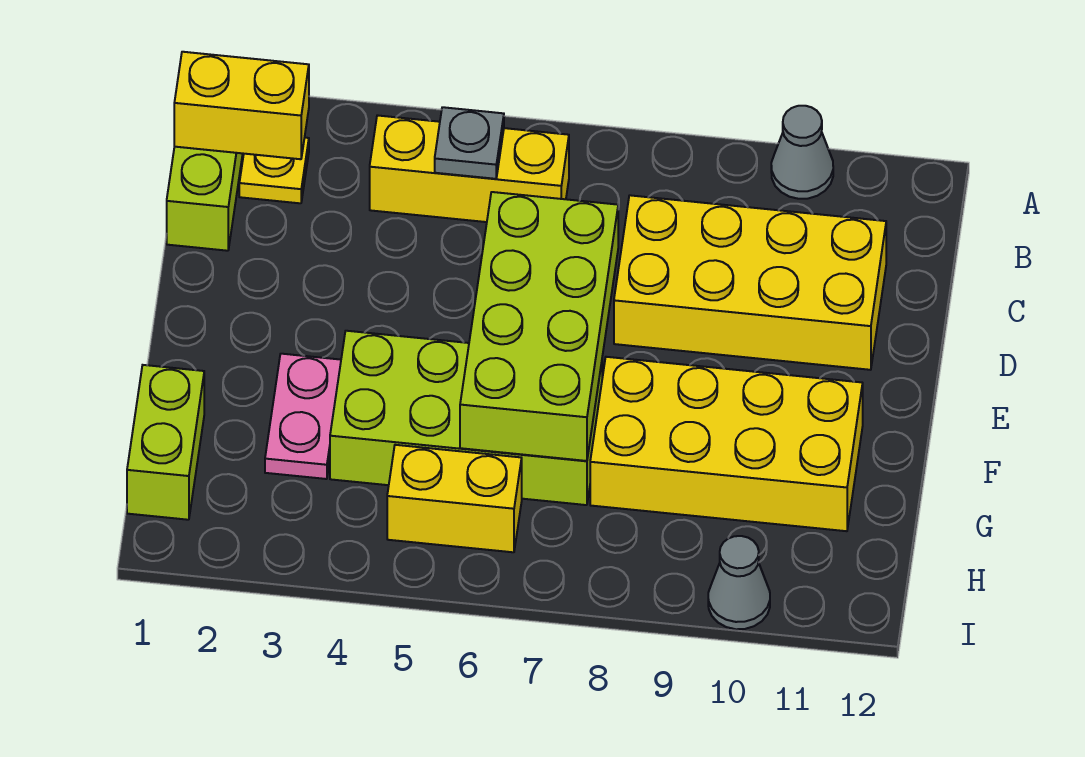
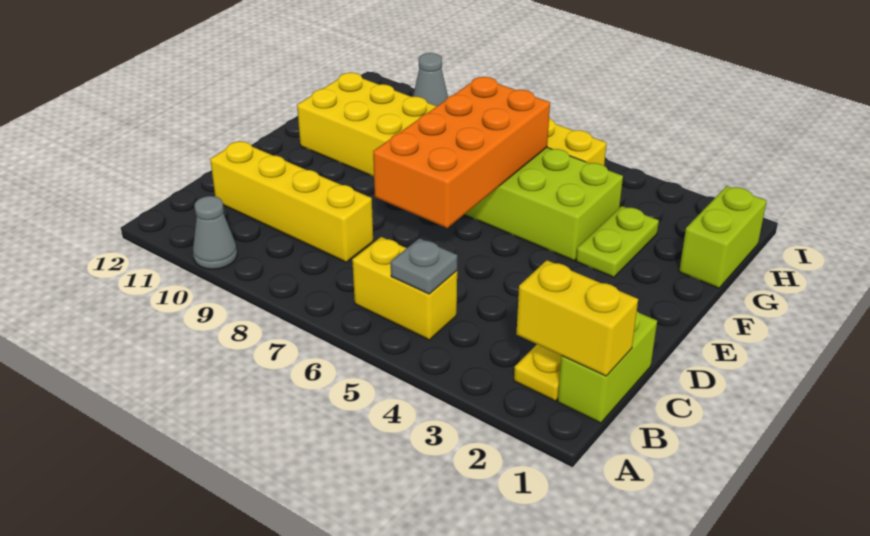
yellow brick B4:B6 level 1 -> yellow brick B5:B6 level 1
yellow brick C8:D11 level 1 -> yellow brick C8:C11 level 1
lime brick D6:G7 level 2 -> orange brick D6:G7 level 2
pink plate F3:G3 level 1 -> lime plate F3:G3 level 1

